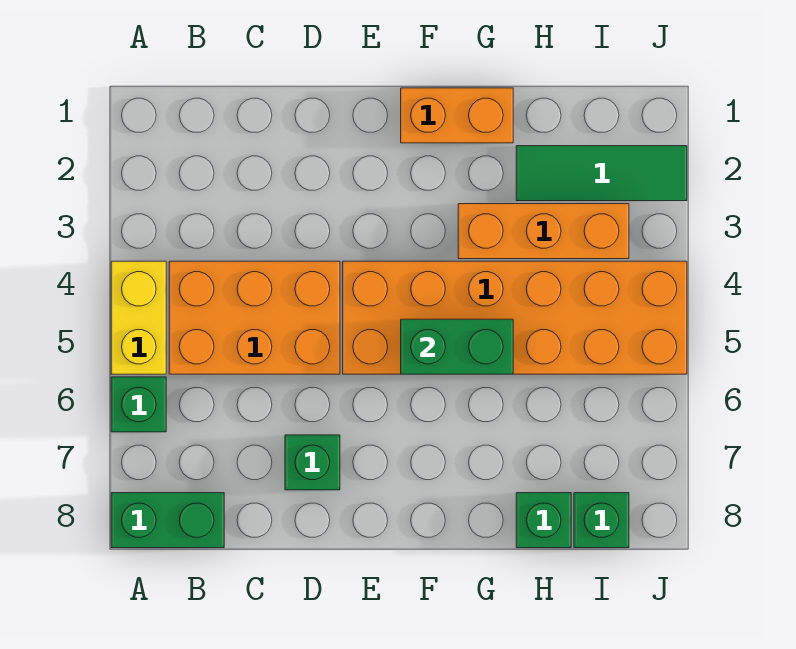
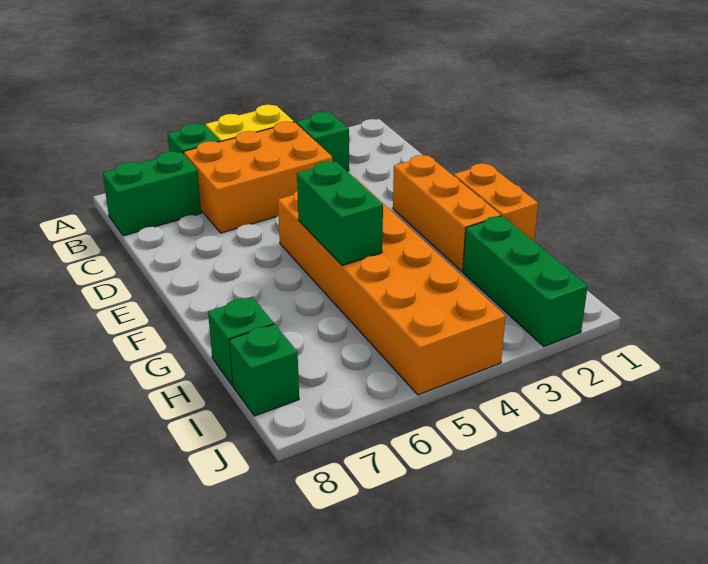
green brick A8:B8 level 1 -> green brick B7:B8 level 1
orange brick B4:D5 level 1 -> orange brick B4:C6 level 1
green brick D7 level 1 -> green brick B3 level 1
orange brick G3:I3 level 1 -> orange brick E2:G2 level 1
green tile H2:J2 level 1 -> green brick H2:J2 level 1

